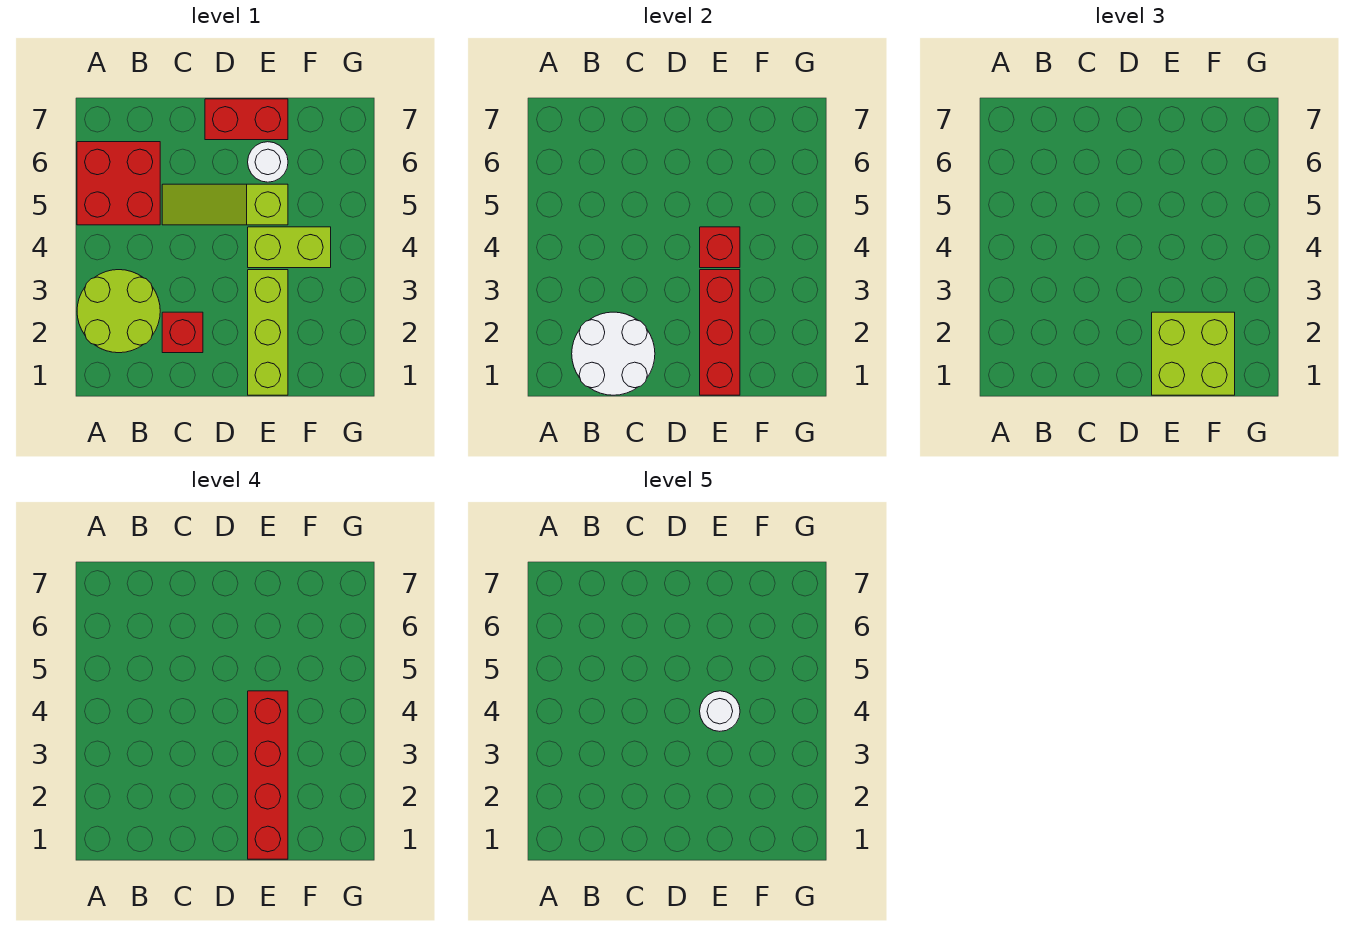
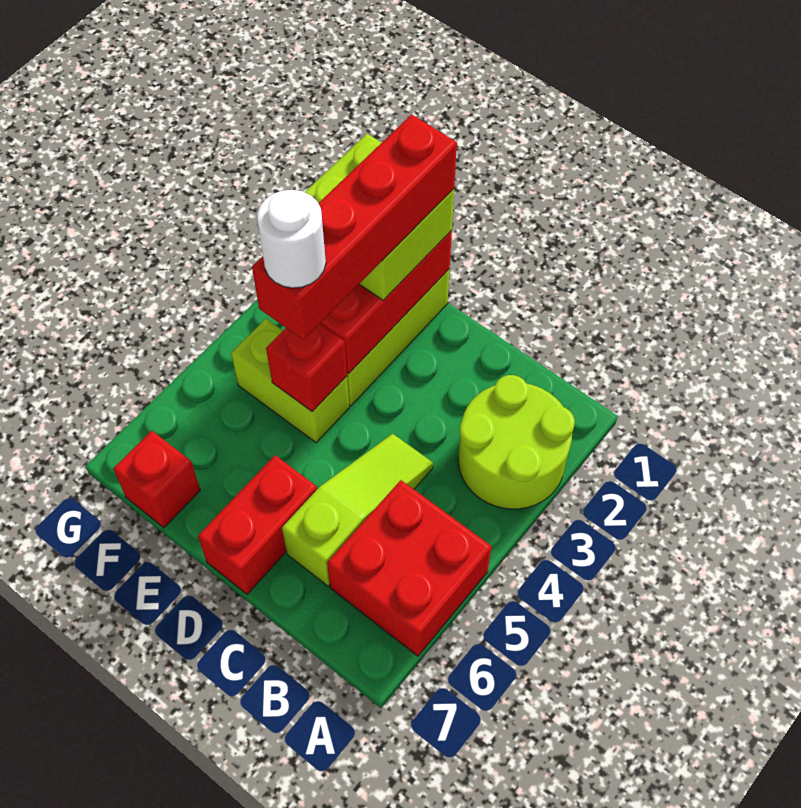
white round brick B1:C2 level 2 -> none
red brick C2 level 1 -> red brick F7 level 1
lime slope C5:E5 level 1 top E -> lime slope C4:C6 level 1 top 6
red brick D7:E7 level 1 -> red brick D6:D7 level 1
white round brick E6 level 1 -> none

